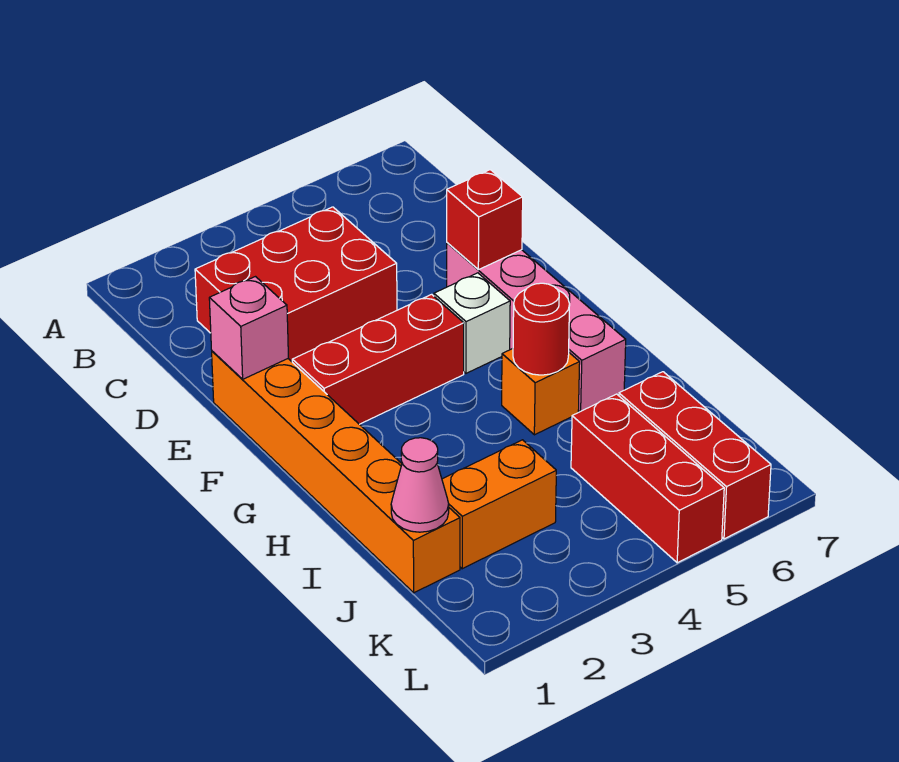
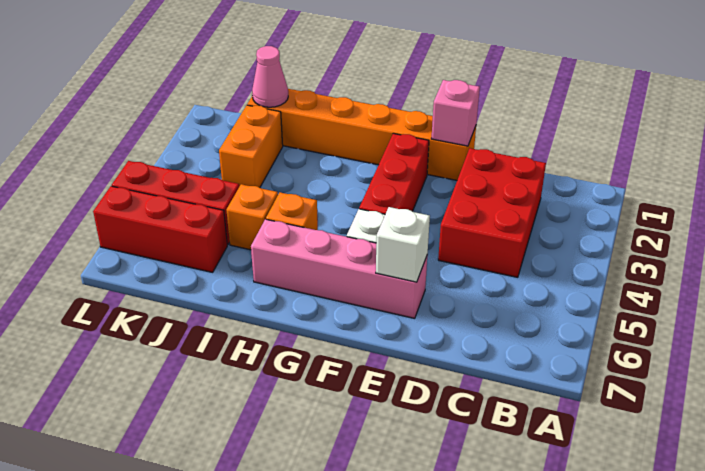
red brick E6 level 2 -> white brick E6 level 2
red round brick H5 level 2 -> none
none -> orange brick I5 level 1

